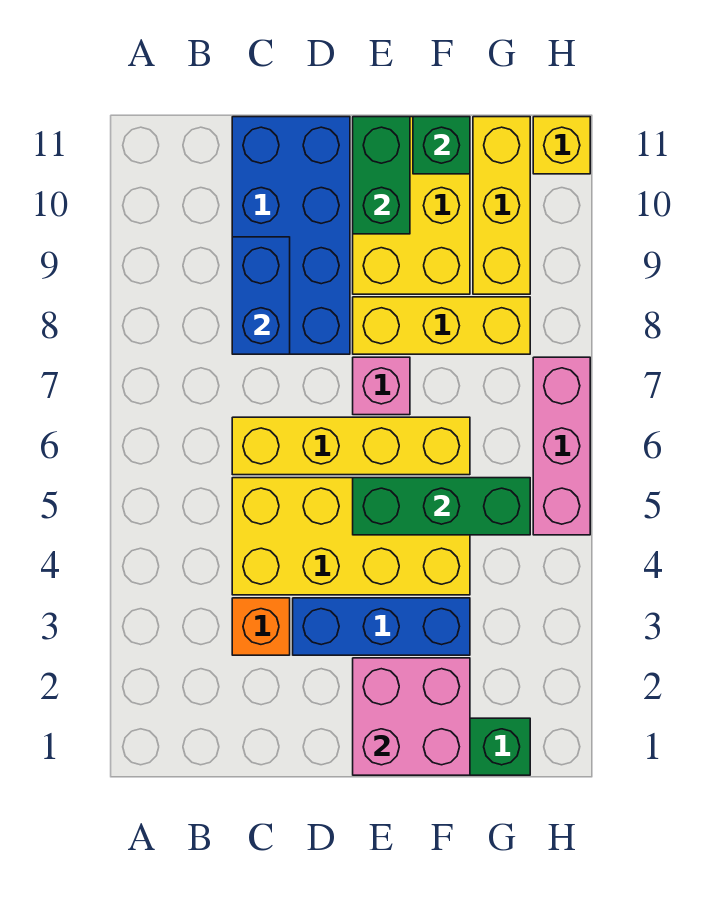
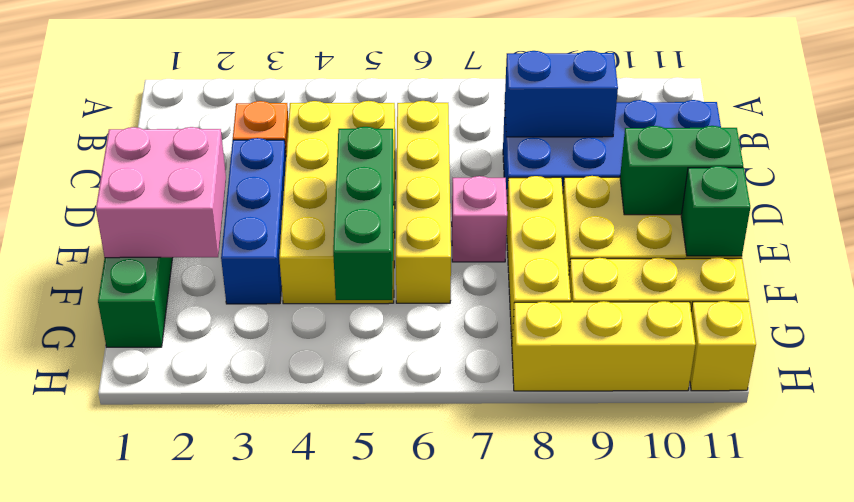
pink brick H5:H7 level 1 -> none
none -> yellow brick H8:H10 level 1

